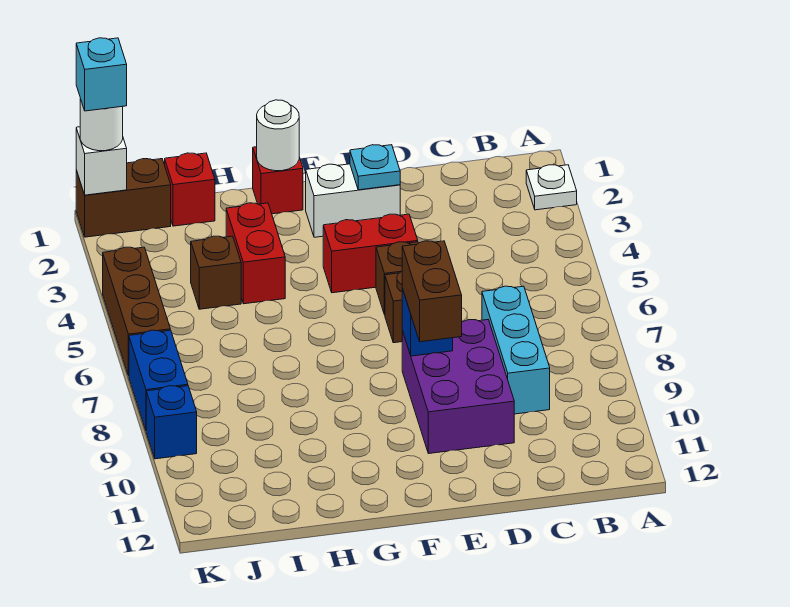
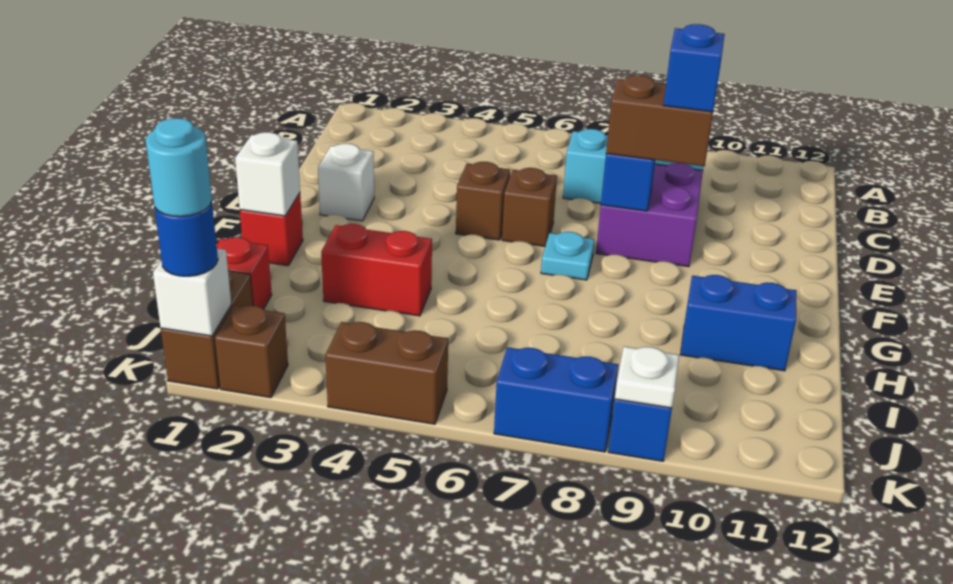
white plate A2 level 1 -> white plate K9 level 2
purple brick D8:E10 level 1 -> purple brick D8:E9 level 1
white brick E2:F2 level 1 -> white brick E2 level 1
cyan plate E2 level 2 -> cyan plate F7 level 1
red brick E4:F4 level 1 -> none
none -> blue brick E9 level 4
white round brick G1 level 2 -> white brick G1 level 2
none -> blue brick H10:H11 level 1
brown brick I4 level 1 -> brown brick K2 level 1
white round brick K1 level 3 -> blue round brick K1 level 3
cyan brick K1 level 4 -> cyan round brick K1 level 4
brown brick K4:K6 level 1 -> brown brick K4:K5 level 1

